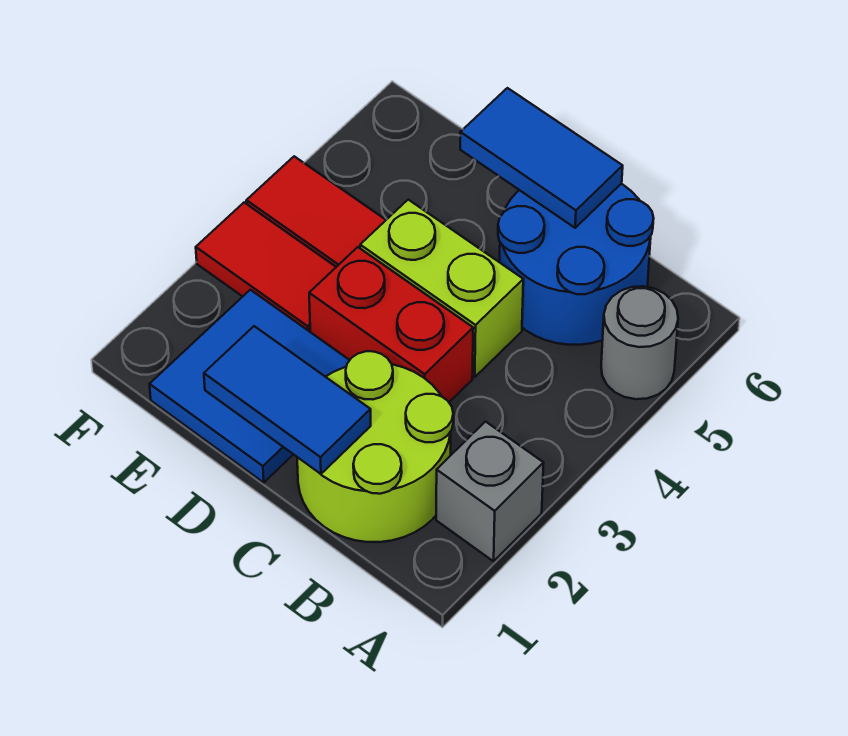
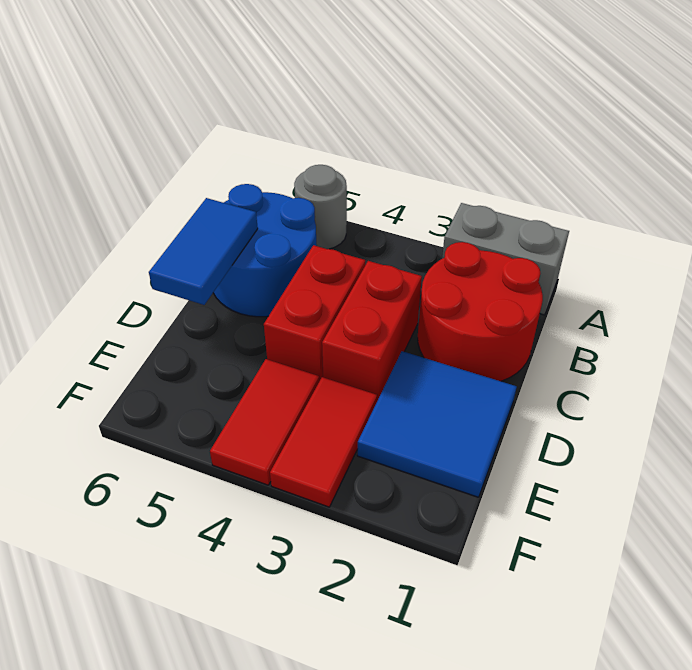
grey brick A2 level 1 -> grey brick A1:A2 level 1
lime round brick B1:C2 level 1 -> red round brick B1:C2 level 1
blue tile C1:D1 level 2 -> none
lime brick C4:D4 level 1 -> red brick C4:D4 level 1

